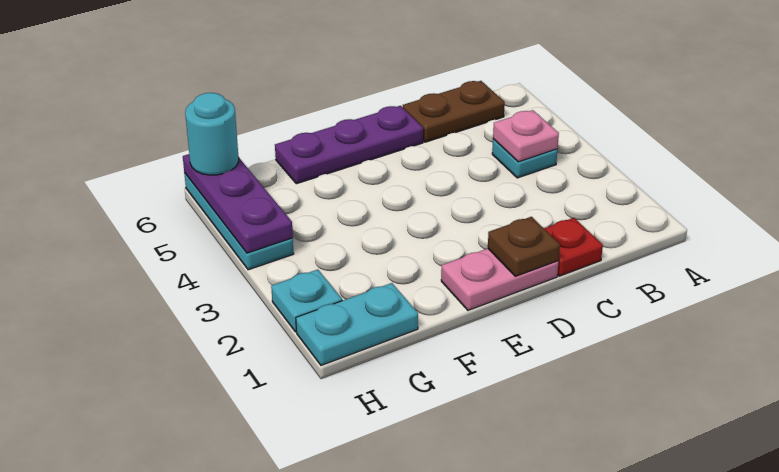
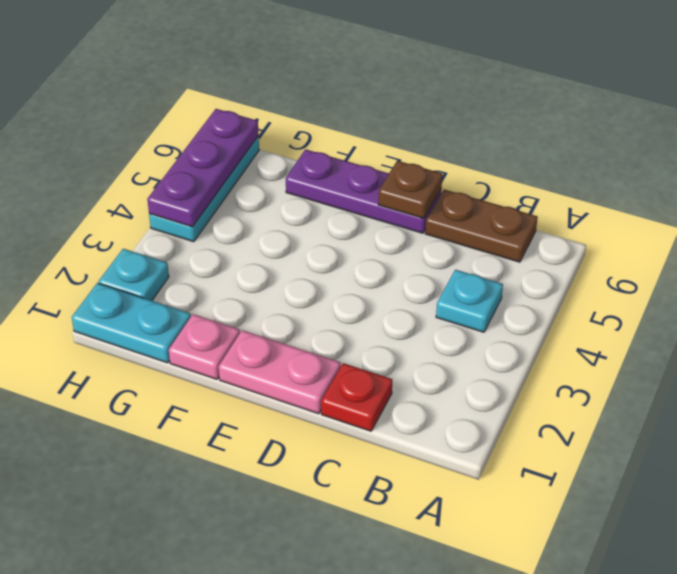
pink plate B4 level 2 -> pink plate F1 level 1
brown plate D1 level 2 -> brown plate D6 level 2
cyan round brick H6 level 3 -> none

